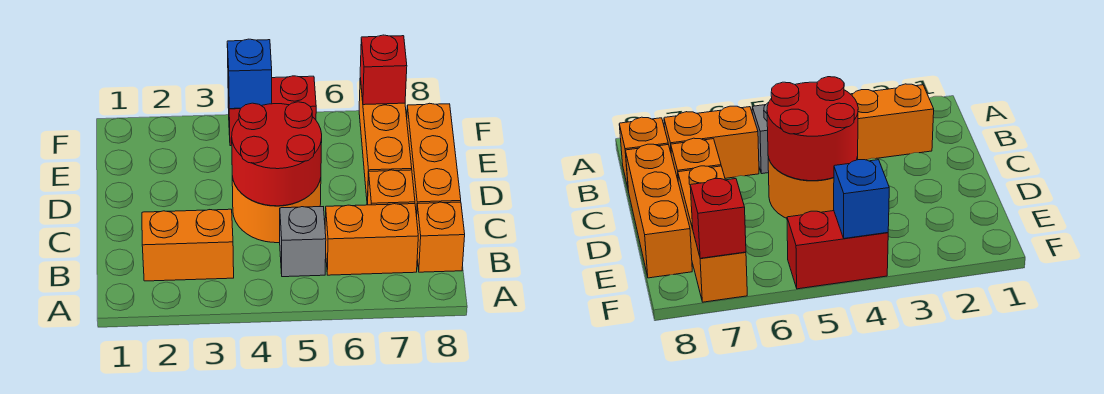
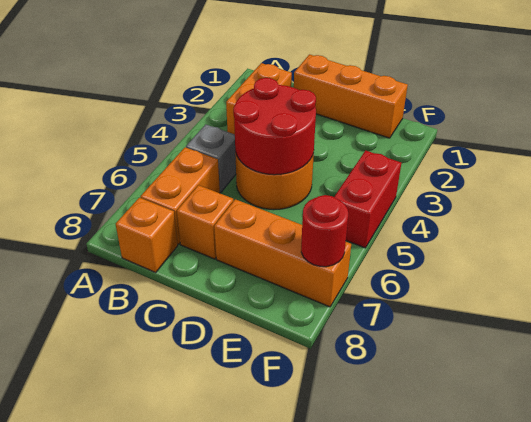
orange brick C8:E8 level 1 -> orange brick C1:E1 level 1
blue brick F4 level 2 -> none
red brick F7 level 2 -> red round brick F7 level 2

